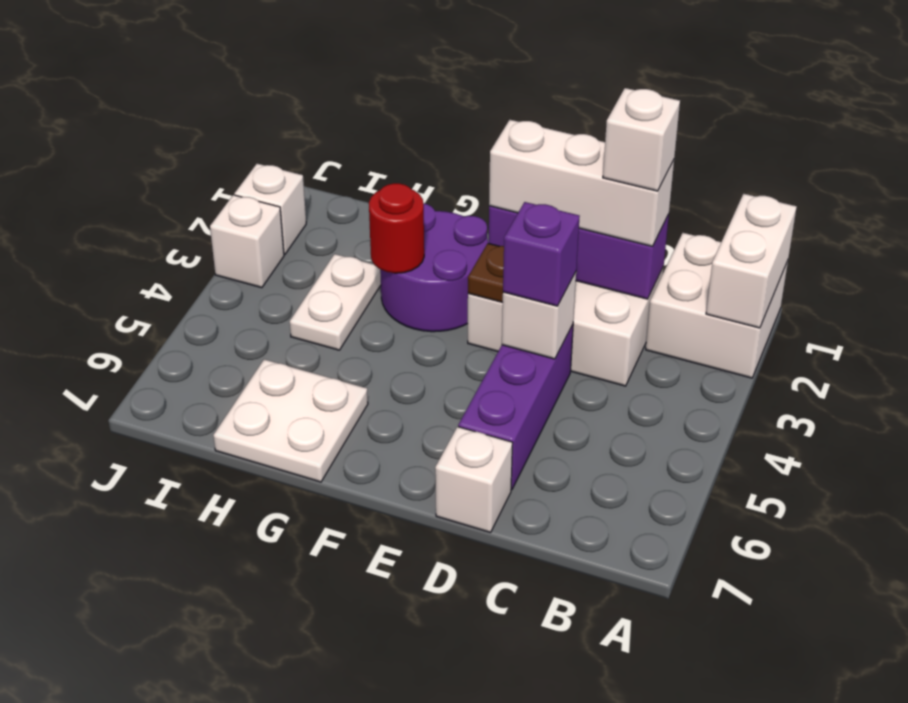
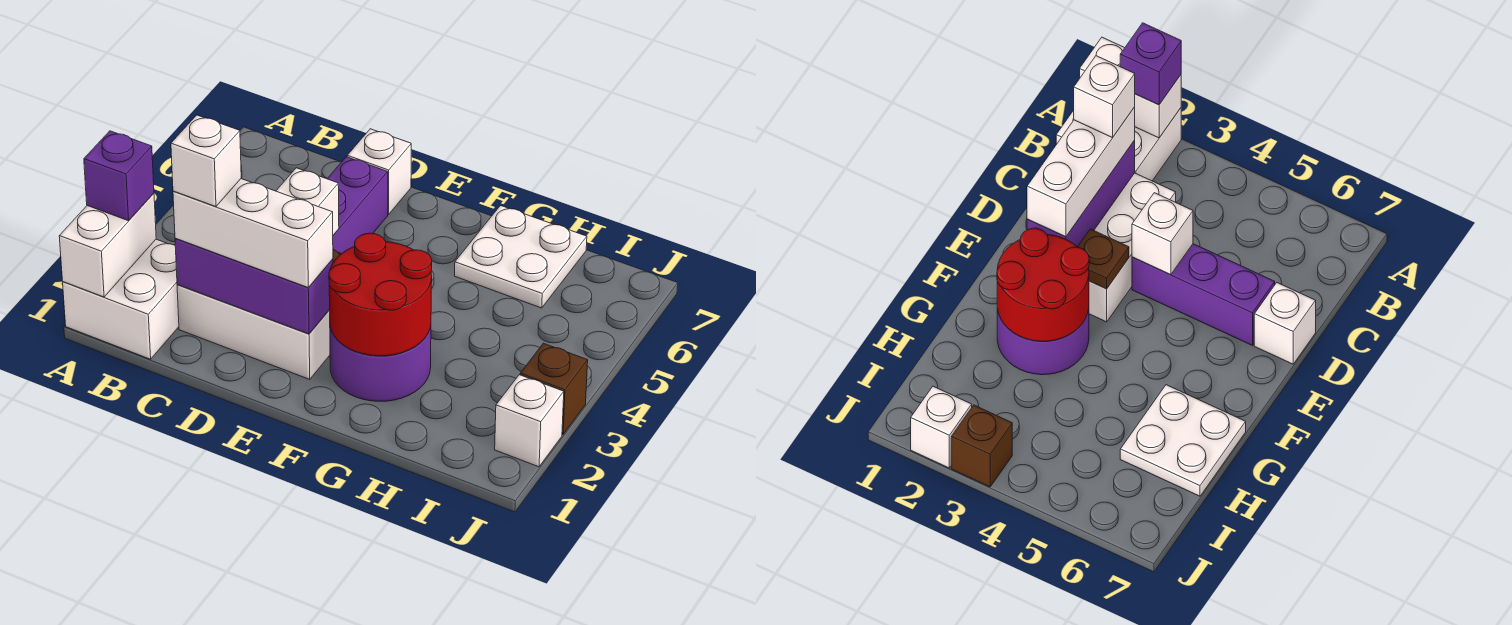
purple brick D4 level 3 -> purple brick A2 level 3
red round brick G3 level 2 -> red round brick F2:G3 level 2
white plate H3:H4 level 1 -> none
white brick J3 level 1 -> brown brick J3 level 1

